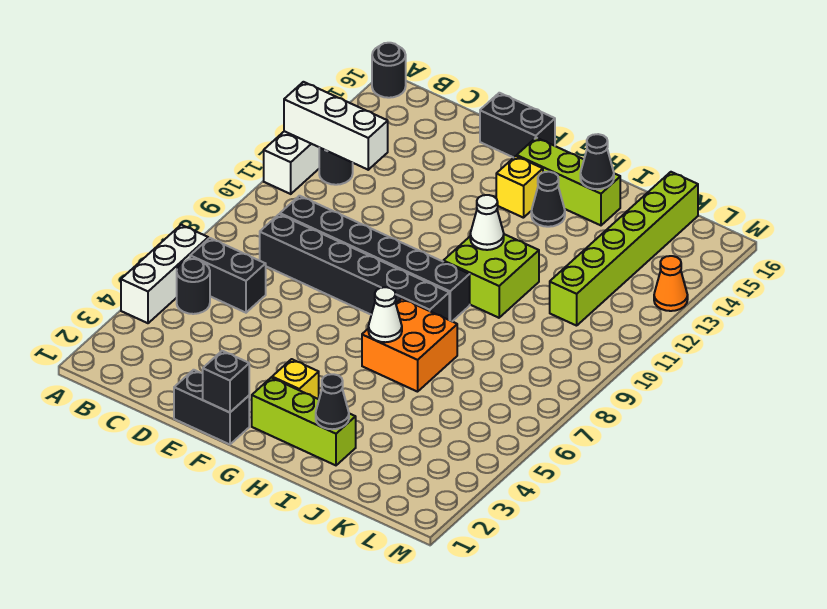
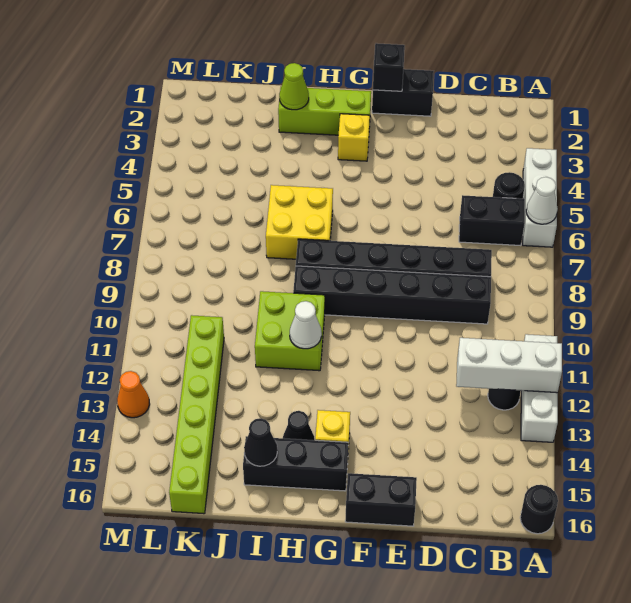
lime brick G15:I15 level 1 -> black brick G15:I15 level 1
orange brick H6:I7 level 1 -> yellow brick H6:I7 level 1
white cone H6 level 2 -> white cone A6 level 2
black cone I2 level 2 -> lime cone I2 level 2

